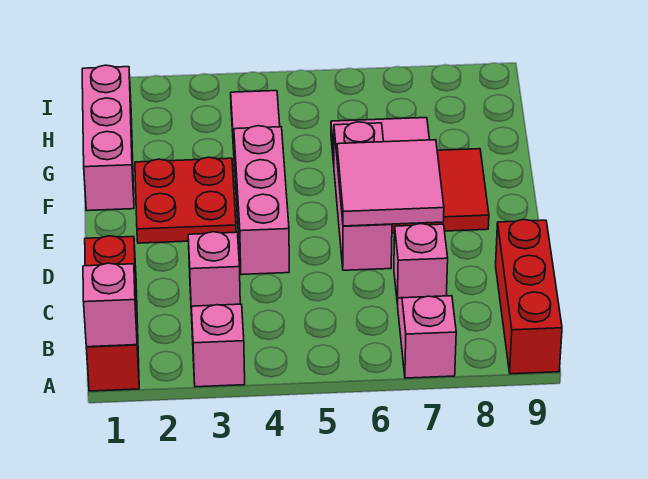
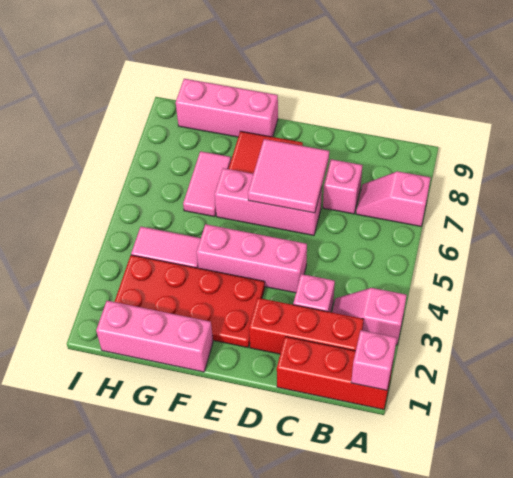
red brick A9:C9 level 1 -> red brick B2:D2 level 1
red plate E2:F3 level 1 -> red plate E2:H3 level 1
none -> pink brick F9:H9 level 1

